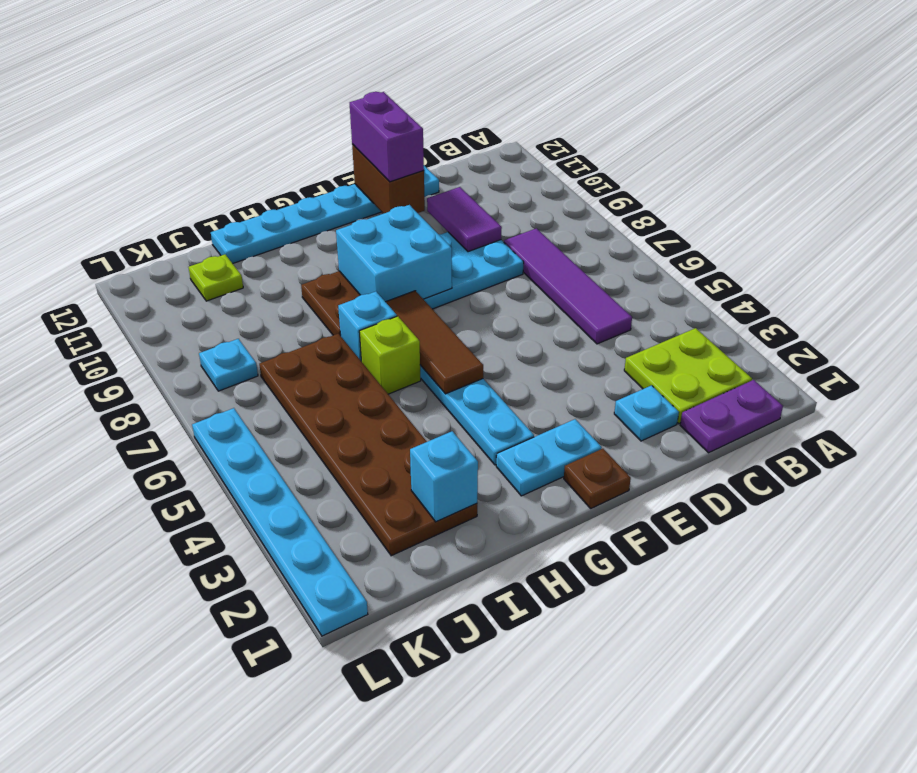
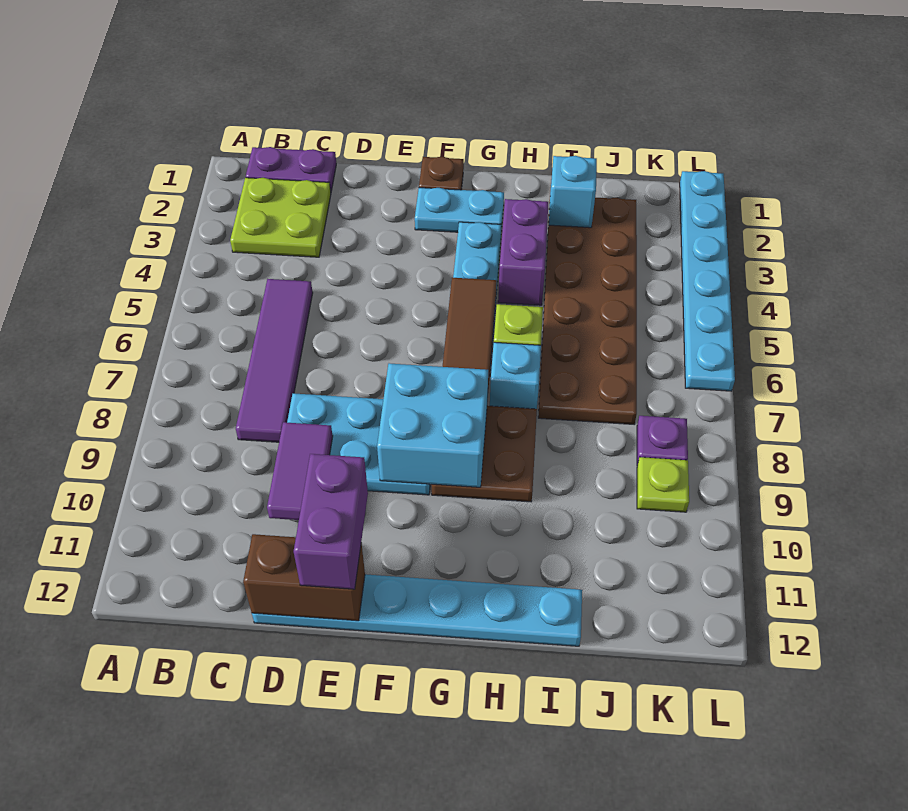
cyan plate D2 level 1 -> none
brown brick E11:E12 level 2 -> brown brick D12:E12 level 2
none -> purple brick H3:H4 level 1
lime plate J11 level 1 -> lime plate K9 level 1
cyan plate K8 level 1 -> purple plate K8 level 1

